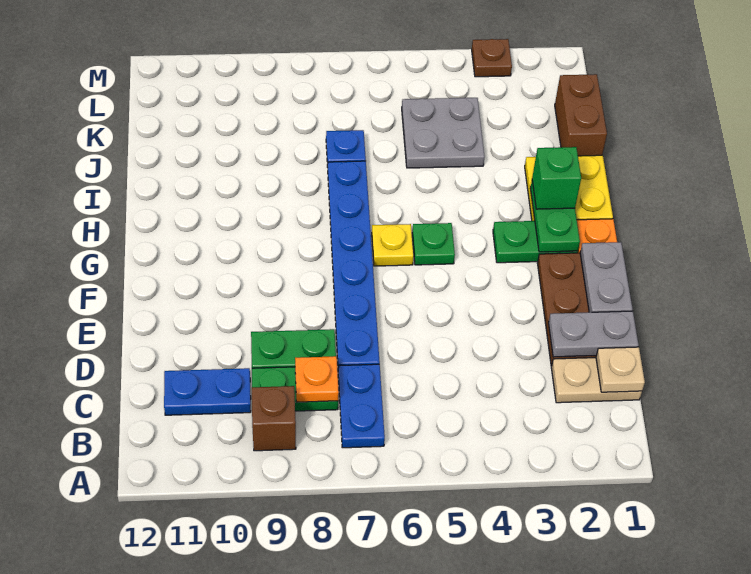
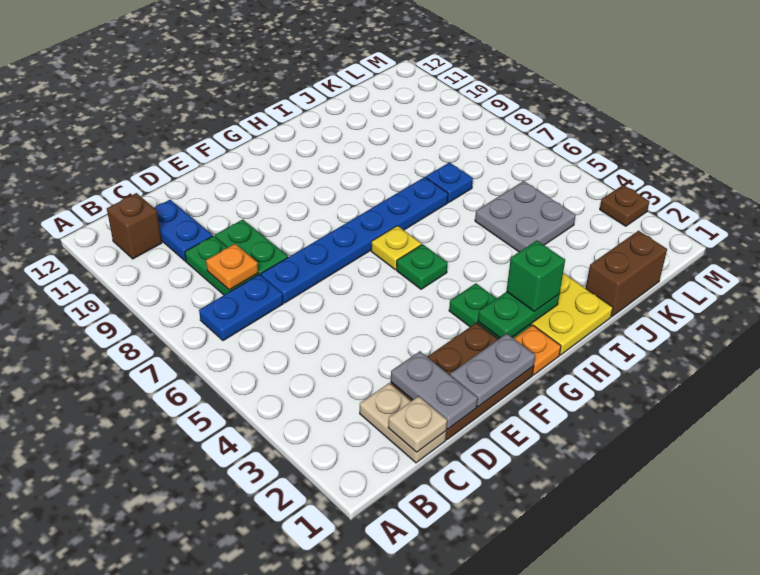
brown brick B9 level 1 -> brown brick B11 level 1

